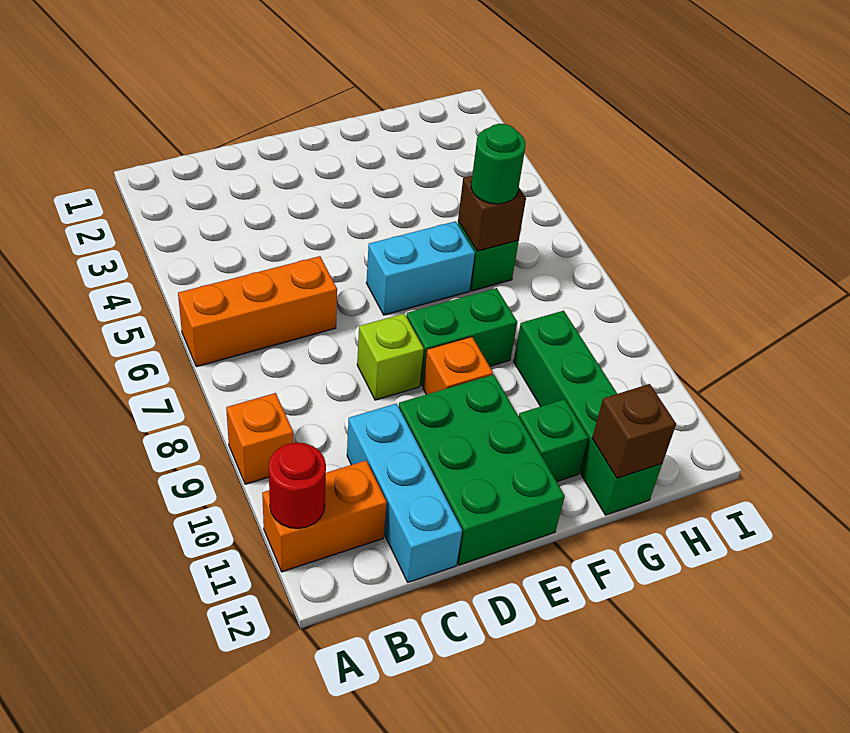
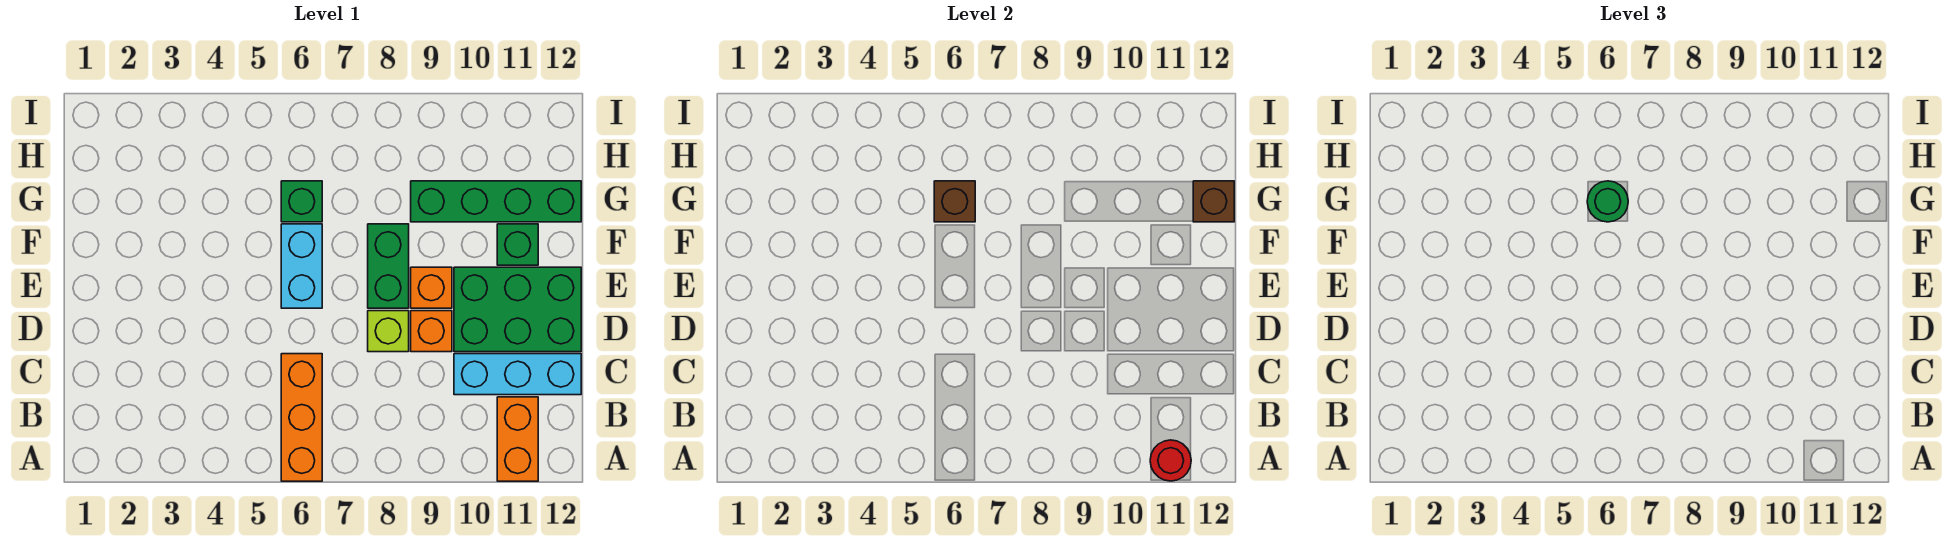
orange brick A9 level 1 -> orange brick D9 level 1

